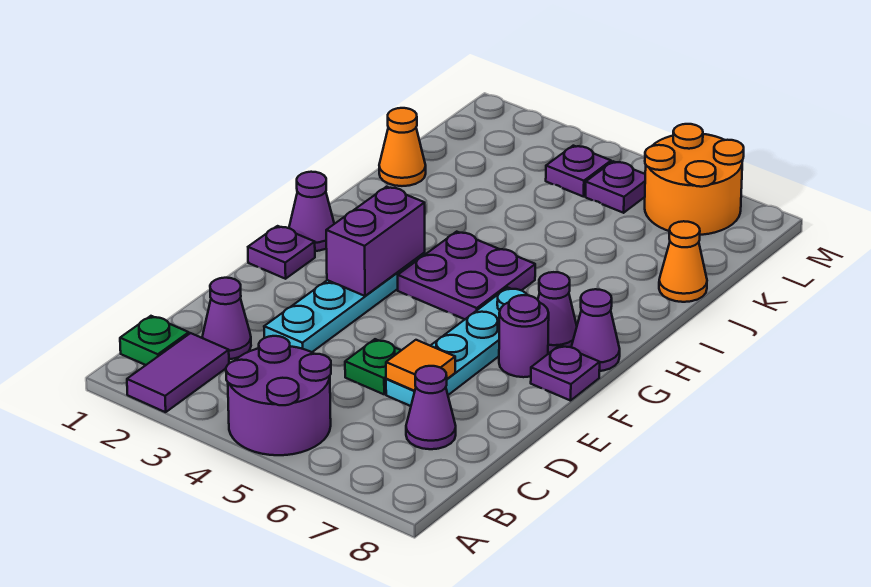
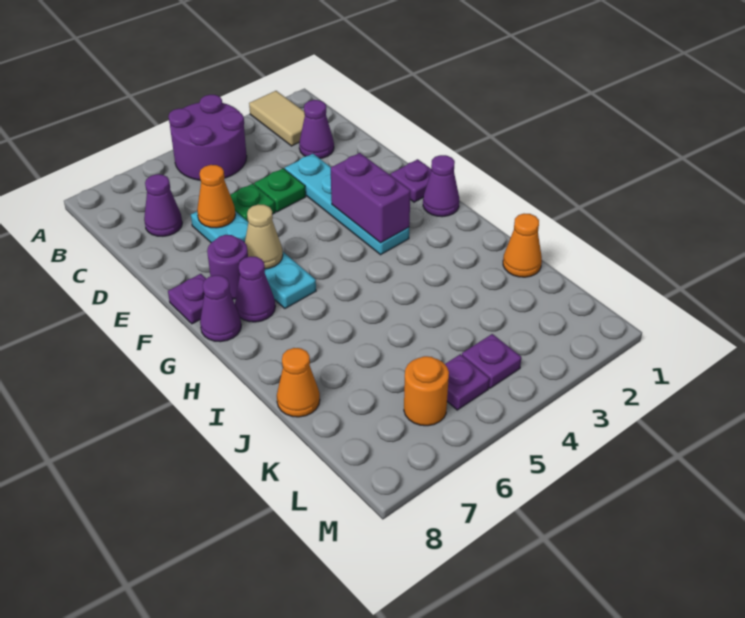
purple tile A2:B2 level 1 -> tan tile A2:B2 level 1
green plate B1 level 1 -> green plate D4 level 1
orange tile D6 level 2 -> orange cone D6 level 2
none -> tan cone F6 level 2
purple plate G4:H5 level 1 -> none
orange round brick L6:M7 level 1 -> orange round brick L6 level 1

